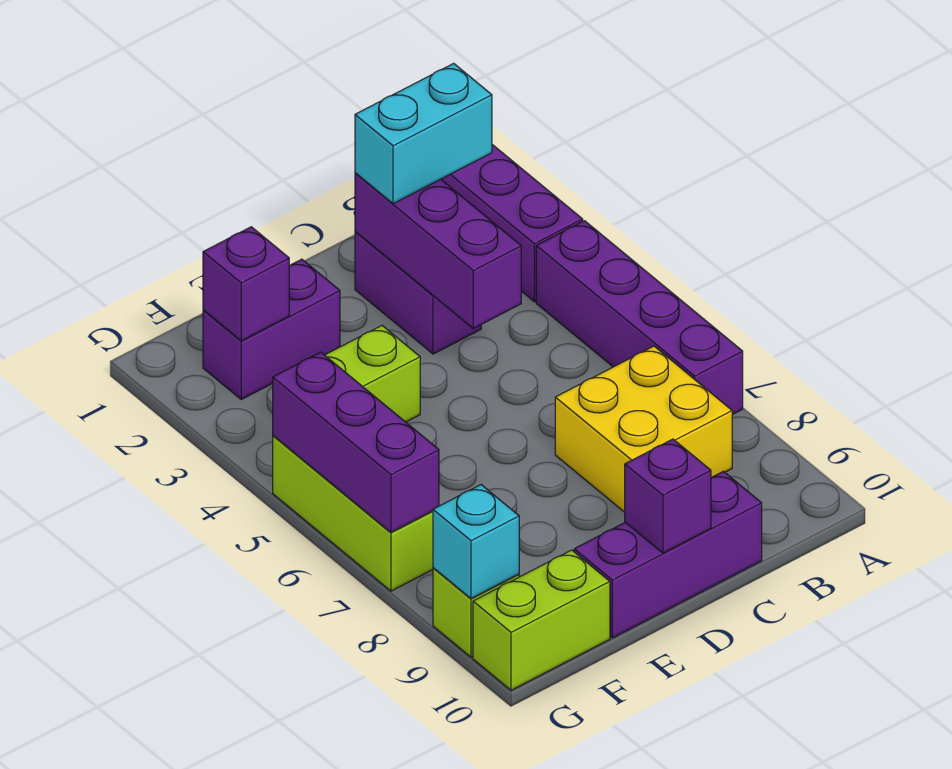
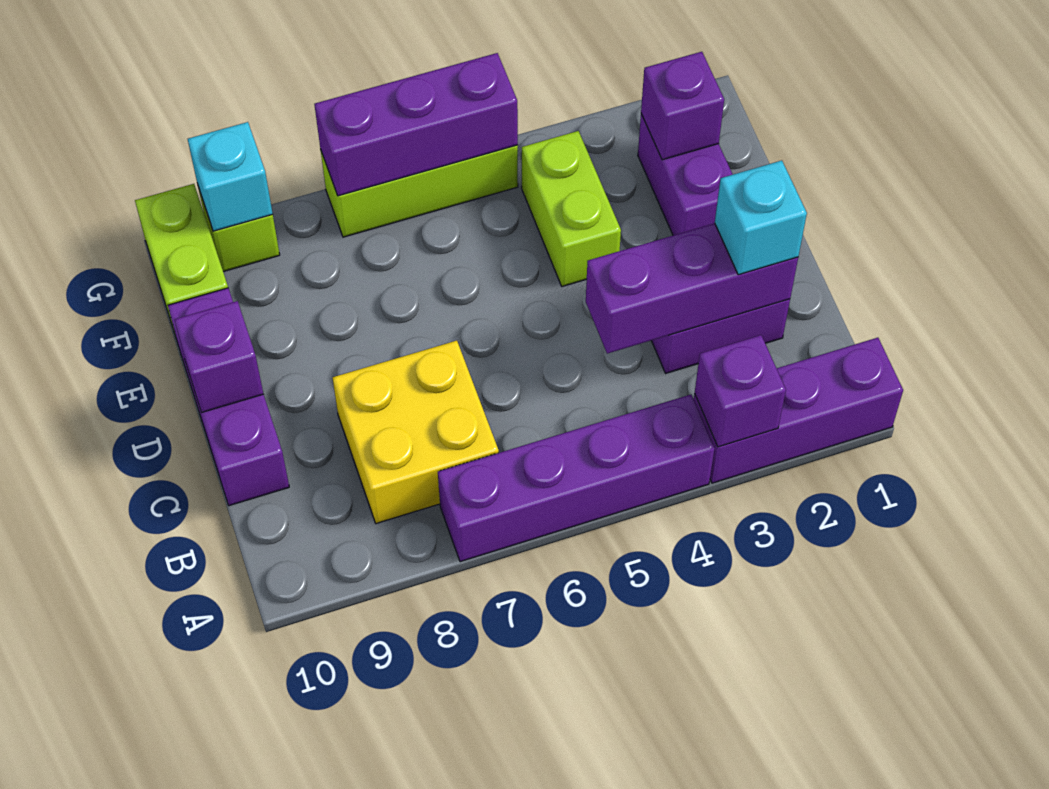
none -> purple brick A3 level 2
cyan brick B2:C2 level 3 -> cyan brick C2 level 3

